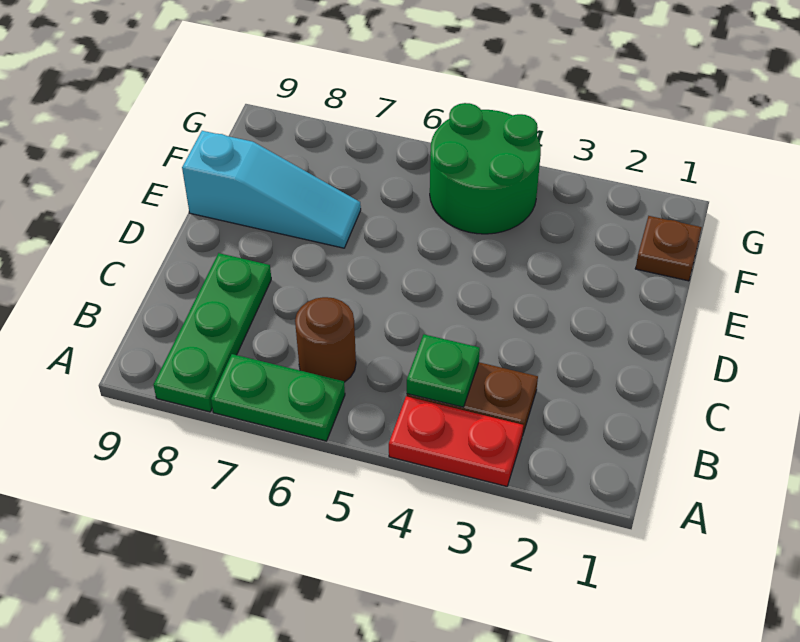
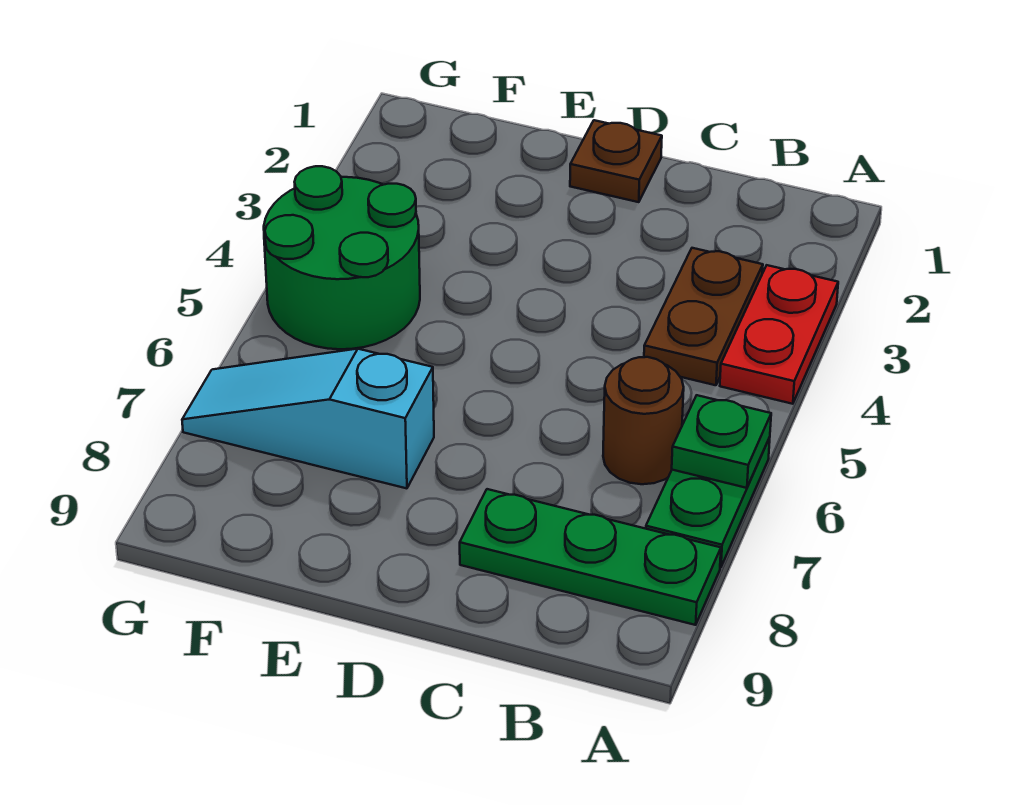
green plate B4 level 2 -> green plate A6 level 2
cyan slope E7:E9 level 1 top 9 -> cyan slope E7:G7 level 1 top E
brown plate F1 level 1 -> brown plate D1 level 1

